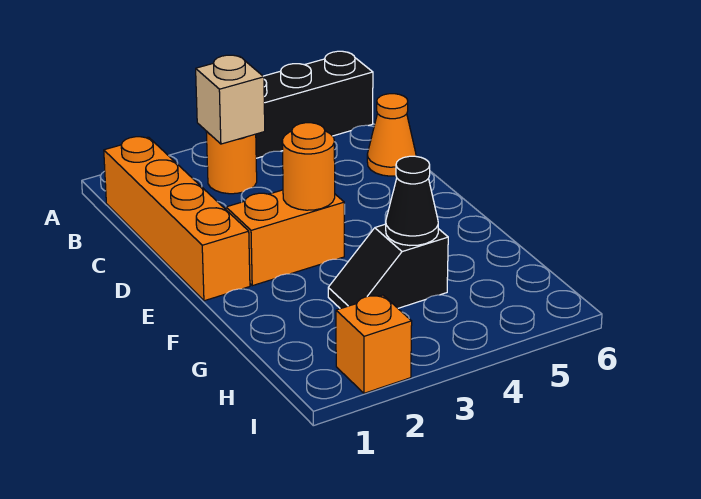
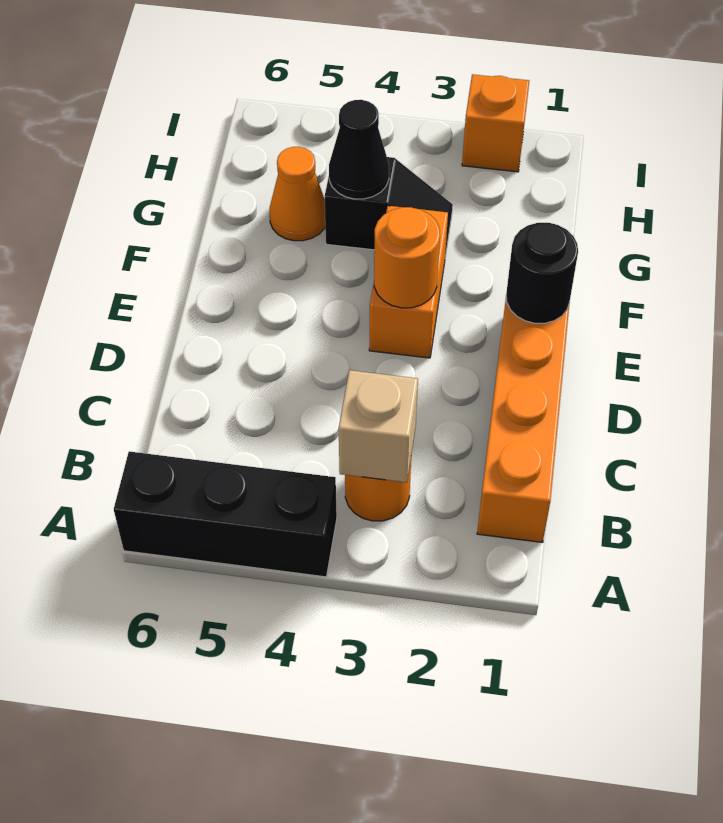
orange cone C6 level 1 -> orange cone G5 level 1
none -> black round brick E1 level 2
orange brick E2:E3 level 1 -> orange brick E3:F3 level 1

